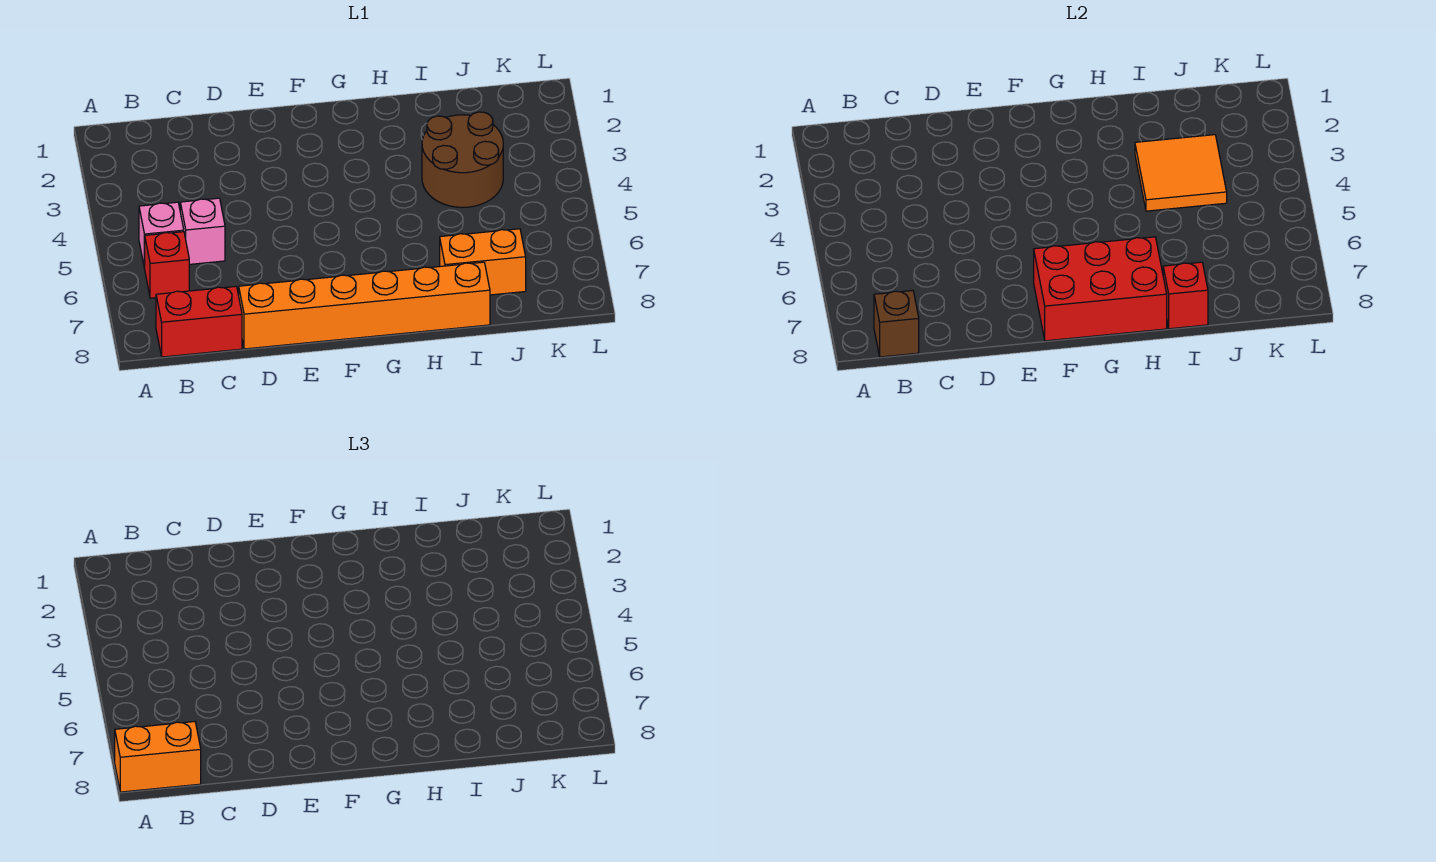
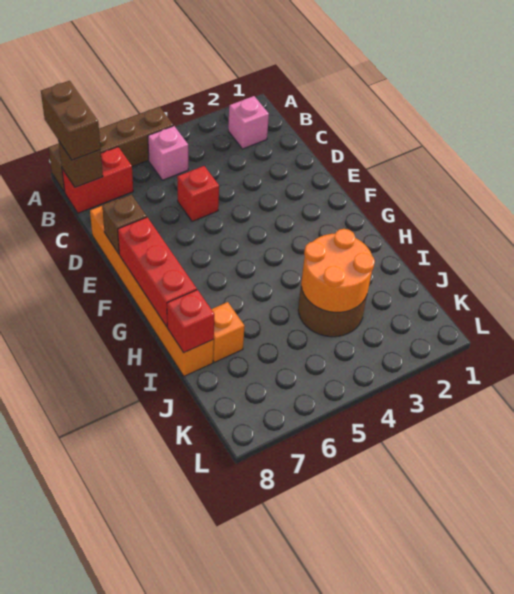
none -> brown brick A5:A8 level 1
orange brick A8:B8 level 3 -> brown brick A8:B8 level 3
red brick B6 level 1 -> red brick D5 level 1
red brick B8:C8 level 1 -> red brick B7:B8 level 1
pink brick C5 level 1 -> pink brick B2 level 1
none -> brown brick E8 level 2
red brick F7:H8 level 2 -> red brick F8:H8 level 2
orange tile I3:J4 level 2 -> orange round brick I3:J4 level 2
orange brick I7:J7 level 1 -> orange brick I7 level 1

